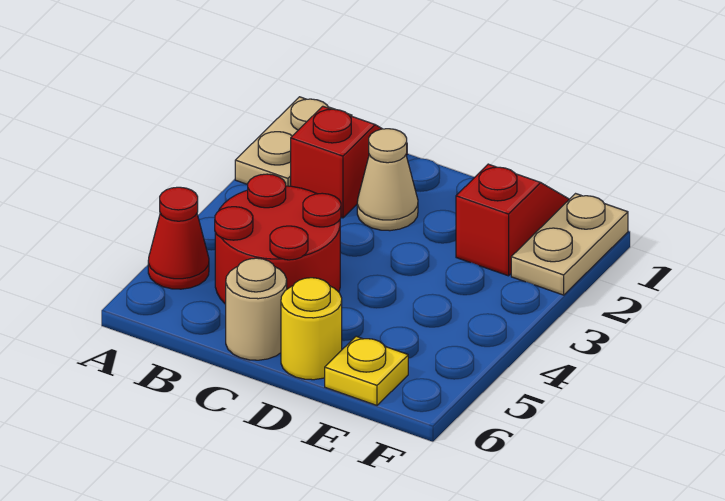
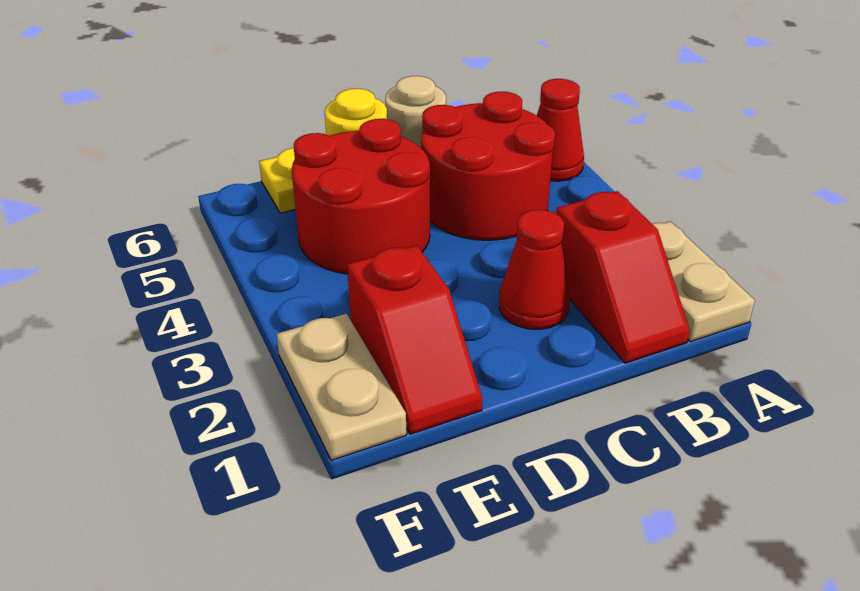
tan cone C2 level 1 -> red cone C2 level 1
none -> red round brick D4:E5 level 1

